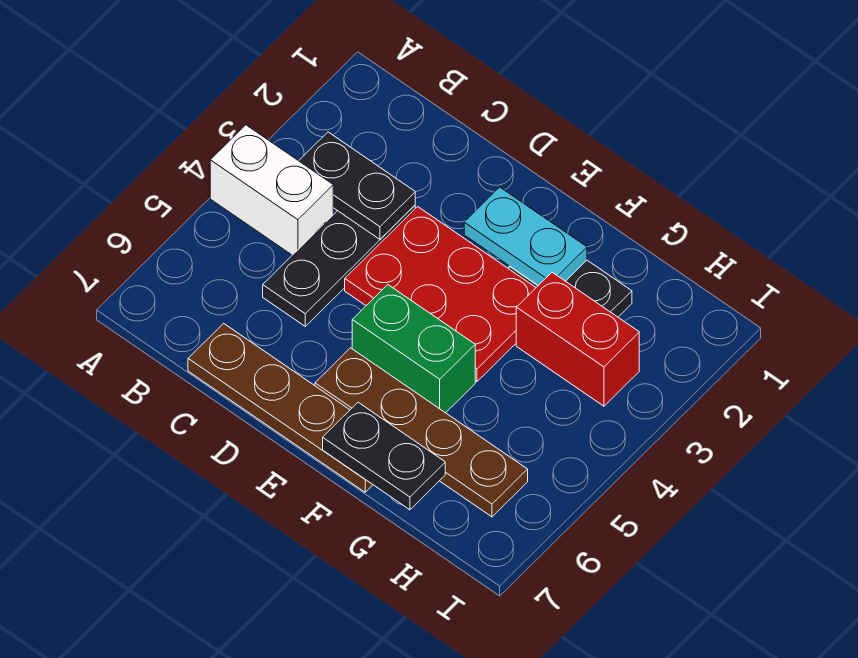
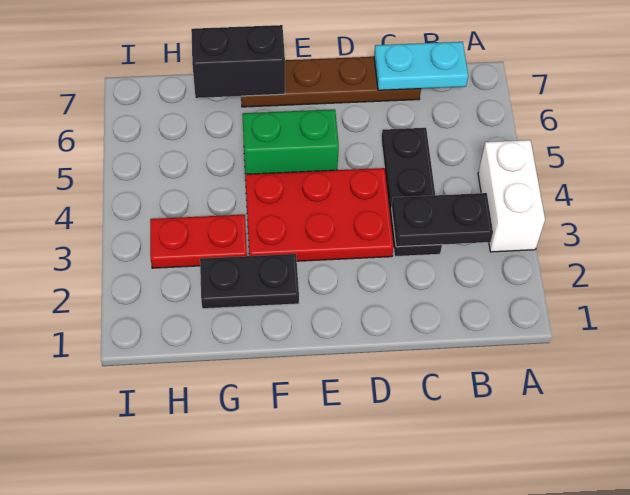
white brick A4:B4 level 1 -> white brick A3:A4 level 1
cyan plate E2:F2 level 2 -> cyan plate B7:C7 level 2
brown plate E6:H6 level 1 -> none
black plate F7:G7 level 2 -> black brick F7:G7 level 2
red brick G3:H3 level 1 -> red plate G3:H3 level 1

